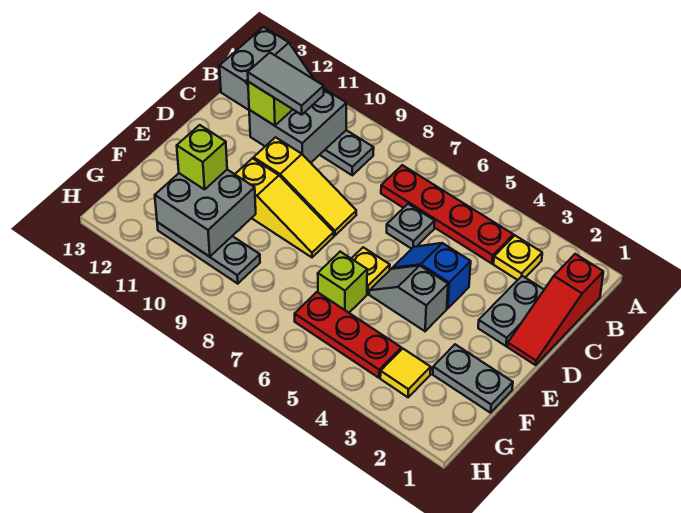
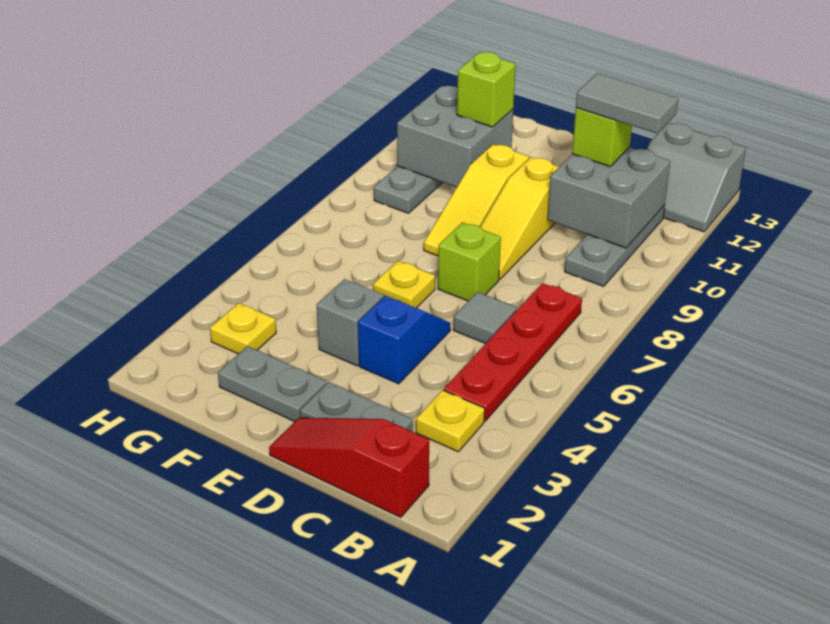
grey plate C6 level 1 -> grey tile C6 level 1
grey tile C10:C11 level 4 -> grey tile B11:C11 level 4
grey plate F1:F2 level 1 -> grey plate E2:F2 level 1
lime brick F6 level 1 -> lime brick D7 level 1
yellow tile G3 level 1 -> yellow plate G3 level 1
red plate G4:G6 level 1 -> none

